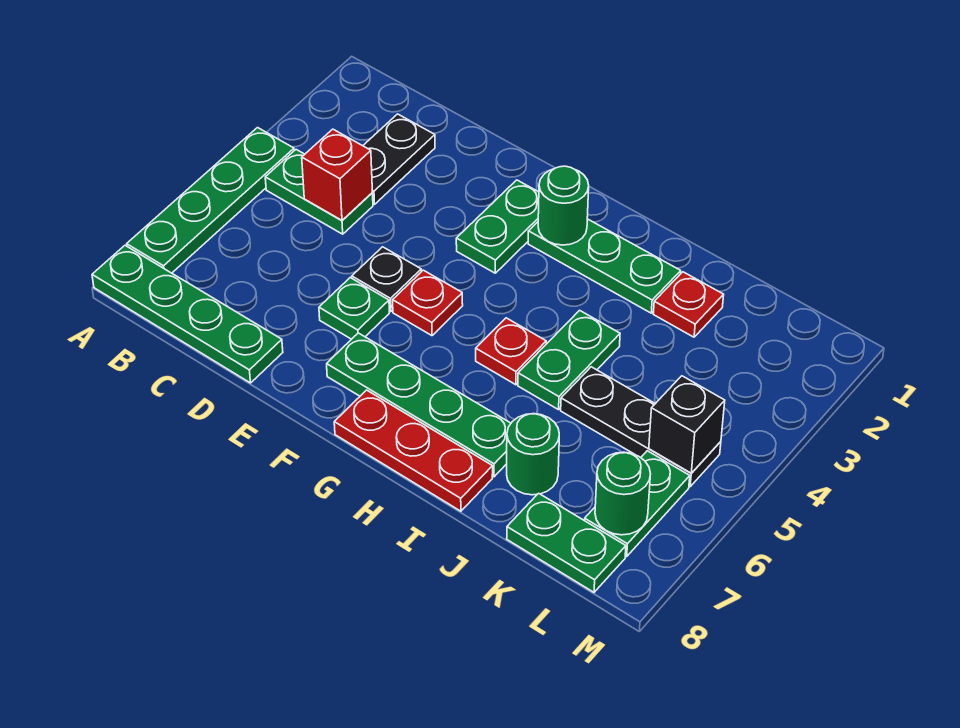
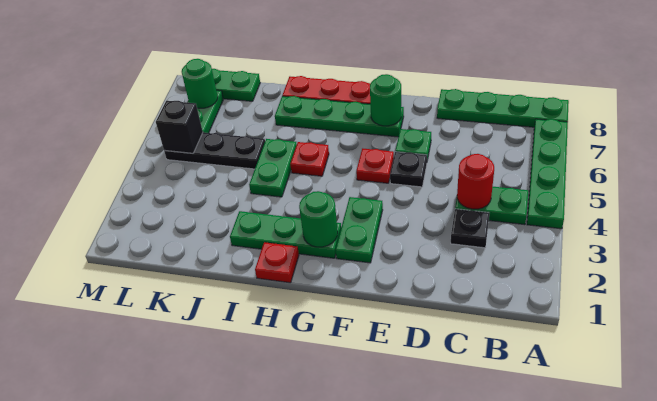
black plate C2:C3 level 1 -> black plate C3 level 1
red brick C4 level 2 -> red round brick C4 level 2
red plate J2 level 1 -> red plate H1 level 1
green round brick J7 level 1 -> green round brick F7 level 2

